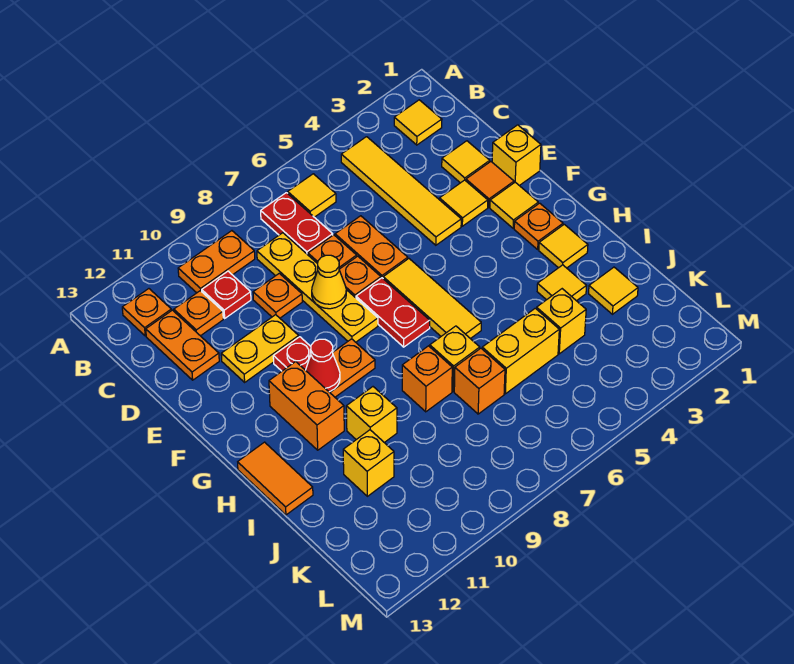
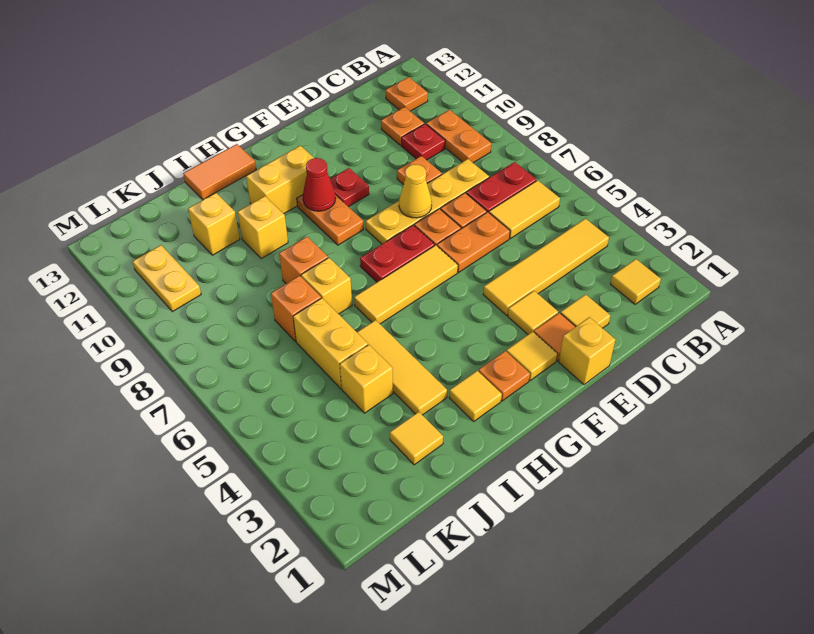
yellow tile B6 level 1 -> yellow tile B6:C6 level 1
orange plate C12:D12 level 1 -> none
yellow plate E10:E11 level 1 -> yellow plate L10:L11 level 1
orange brick G11:H11 level 1 -> yellow brick G11:H11 level 1
yellow tile I3 level 1 -> yellow tile I3:I5 level 1

